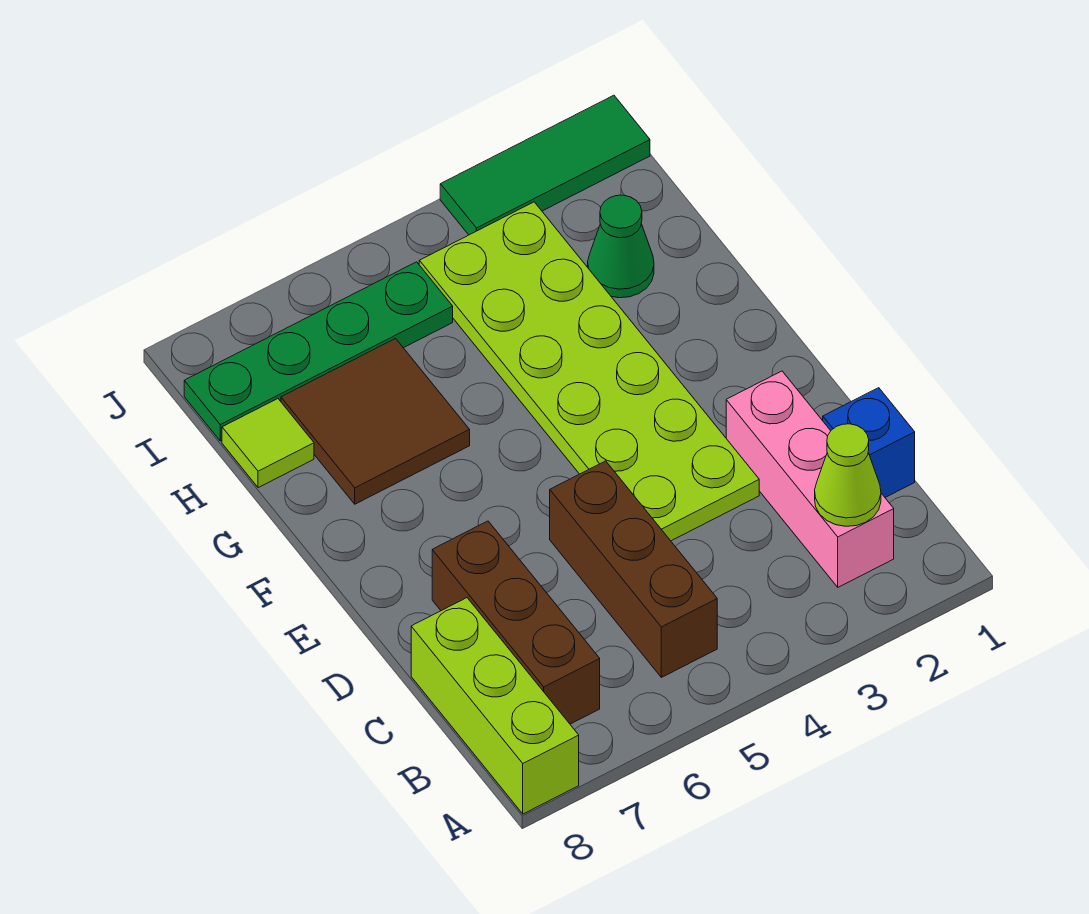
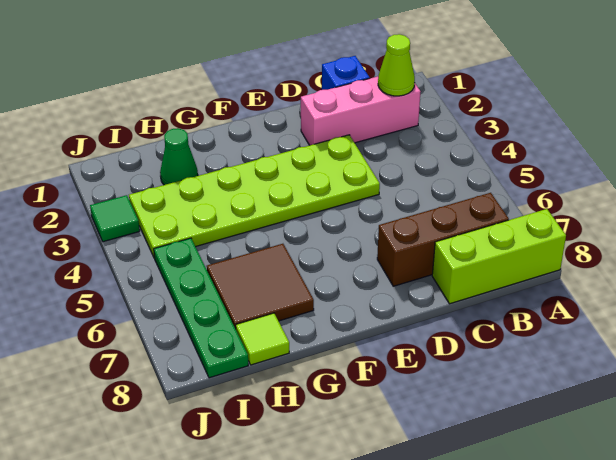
brown brick B5:D5 level 1 -> none
green tile J1:J3 level 1 -> green tile J3 level 1

